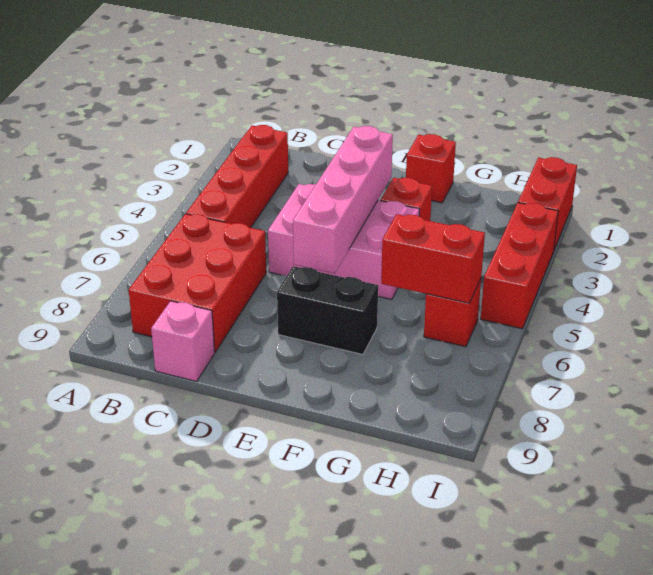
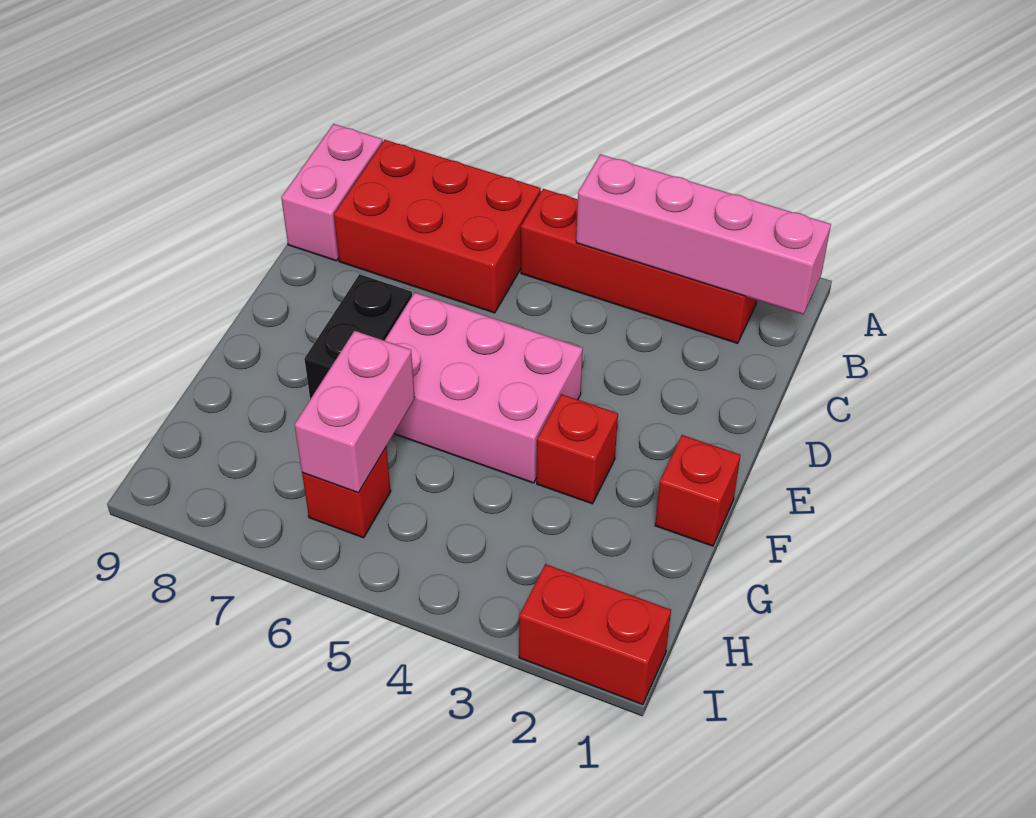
pink brick C9 level 1 -> pink brick B9:C9 level 1
pink brick D4:F5 level 1 -> pink brick E4:F6 level 1
pink brick E3:E6 level 2 -> pink brick B1:B4 level 2
red brick G6:H6 level 2 -> pink brick G6:H6 level 2
red brick I3:I5 level 1 -> none

